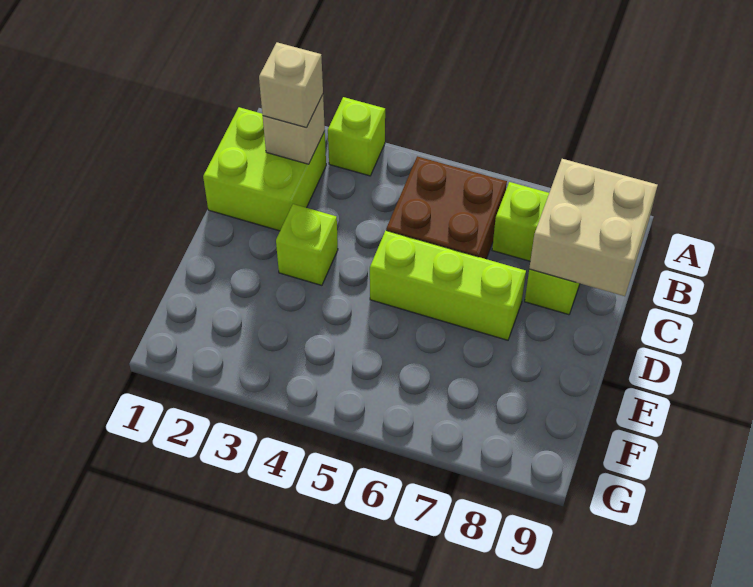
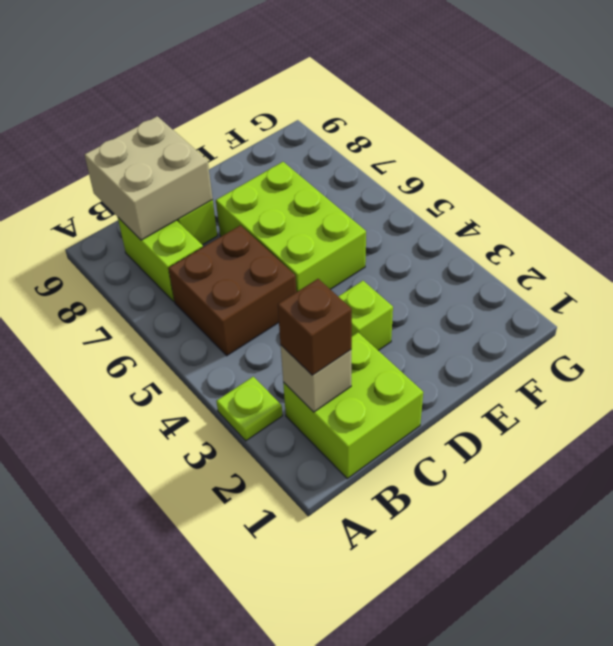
lime brick A3 level 1 -> lime plate A3 level 1
tan brick B2 level 3 -> brown brick B2 level 3
lime brick D5:D7 level 1 -> lime brick D5:E7 level 1

